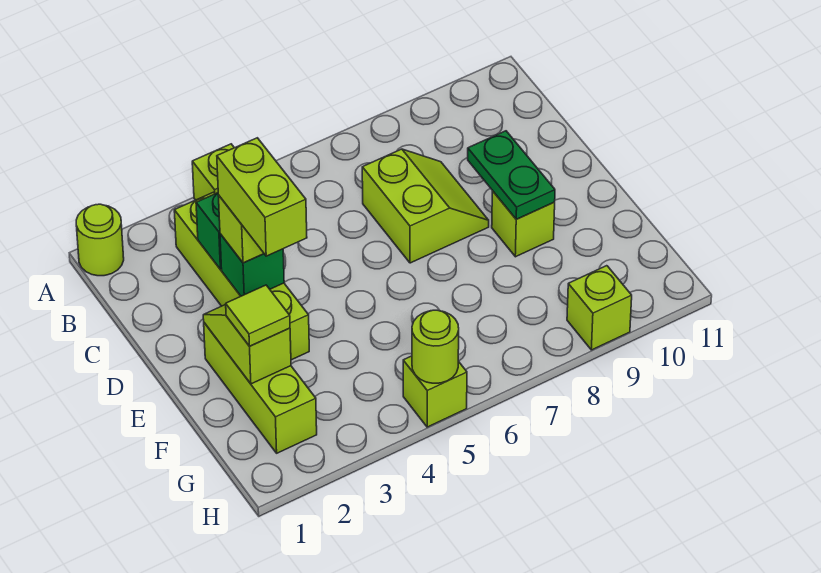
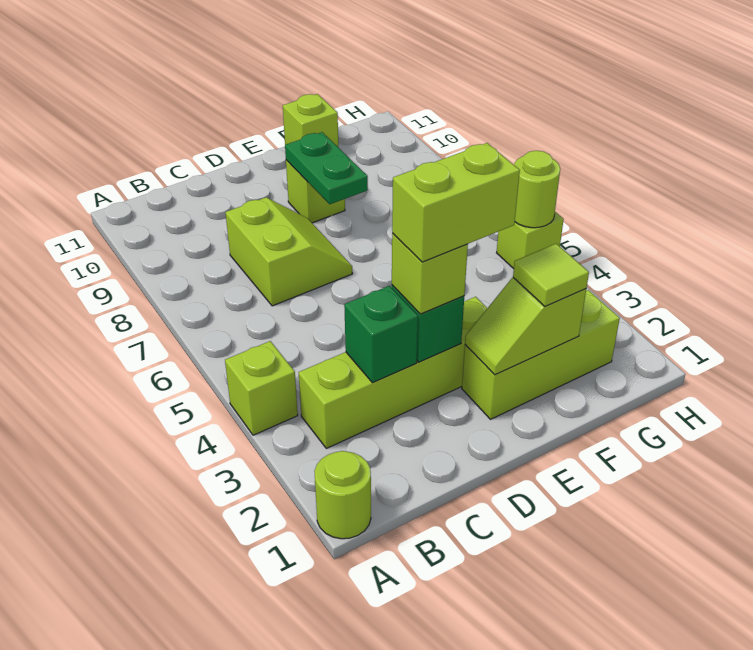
lime slope C7:D8 level 1 top 7 -> lime slope C7:D8 level 1 top C
green plate D9:E9 level 2 -> green plate E8:E9 level 2
lime brick H9 level 1 -> lime brick F11 level 1

